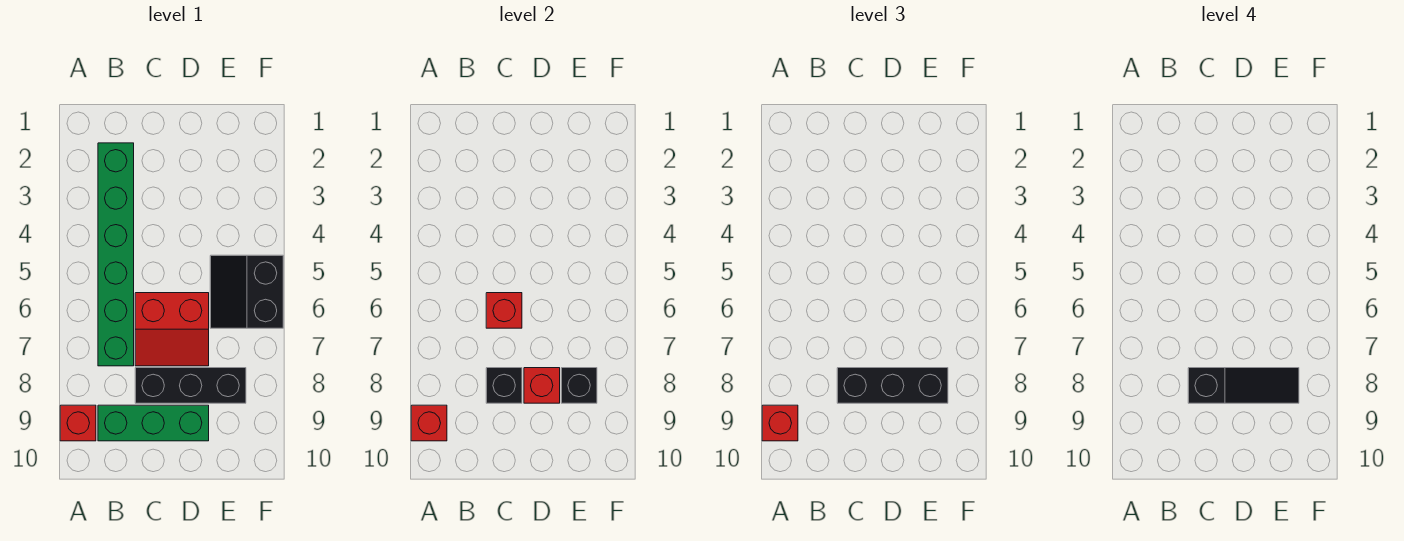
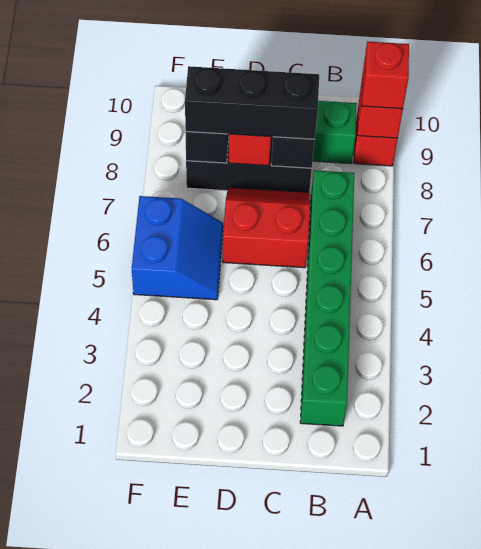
red brick C6 level 2 -> none
black slope C8:E8 level 4 top C -> none
black slope E5:F6 level 1 top F -> blue slope E5:F6 level 1 top F

